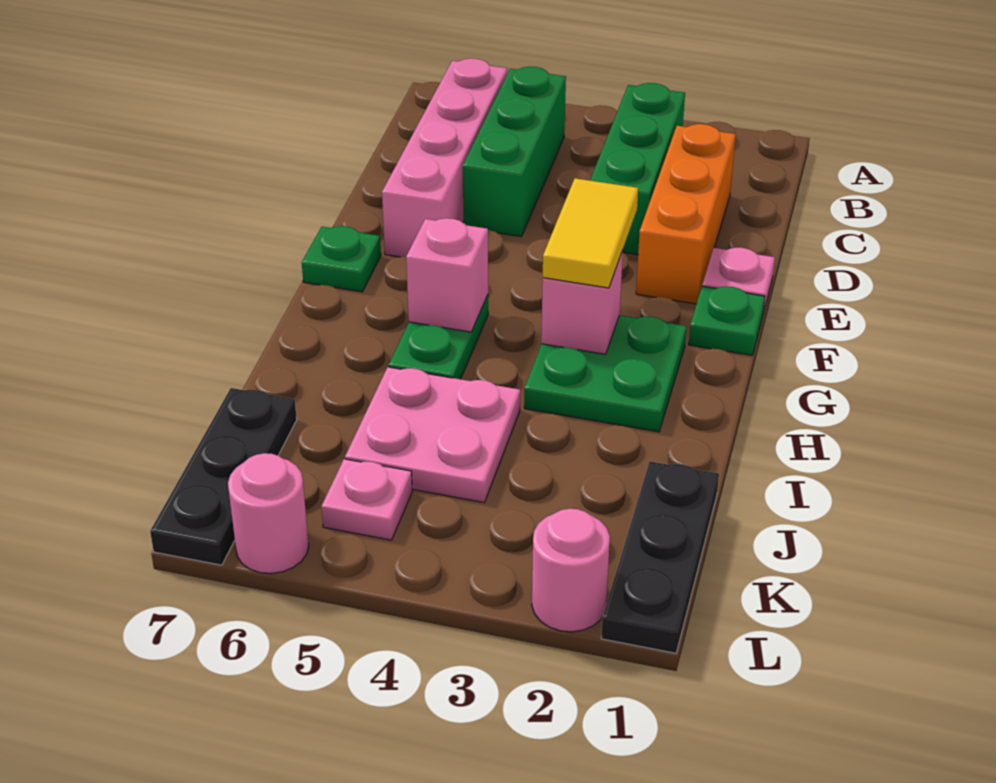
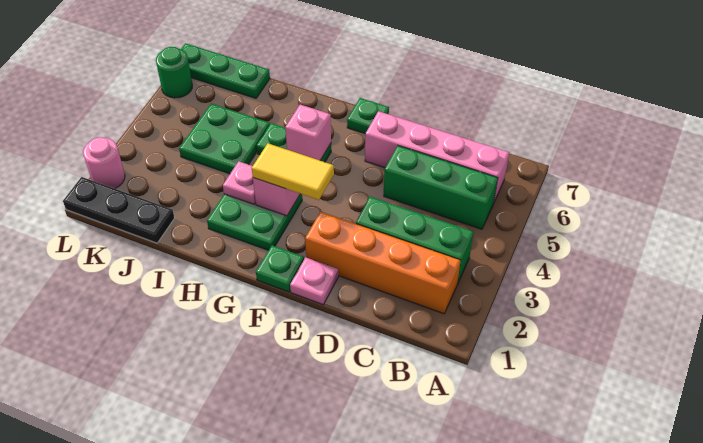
orange brick C2:E2 level 1 -> orange brick B2:E2 level 1
pink plate I4:J5 level 1 -> green plate I4:J5 level 1
black plate J7:L7 level 1 -> green plate J7:L7 level 1
pink plate K5 level 1 -> pink plate H3 level 2
pink round brick L6 level 1 -> green round brick L6 level 1

